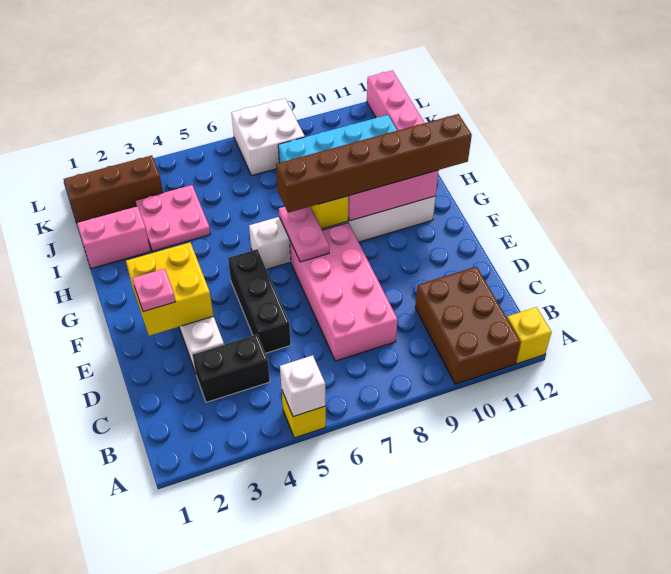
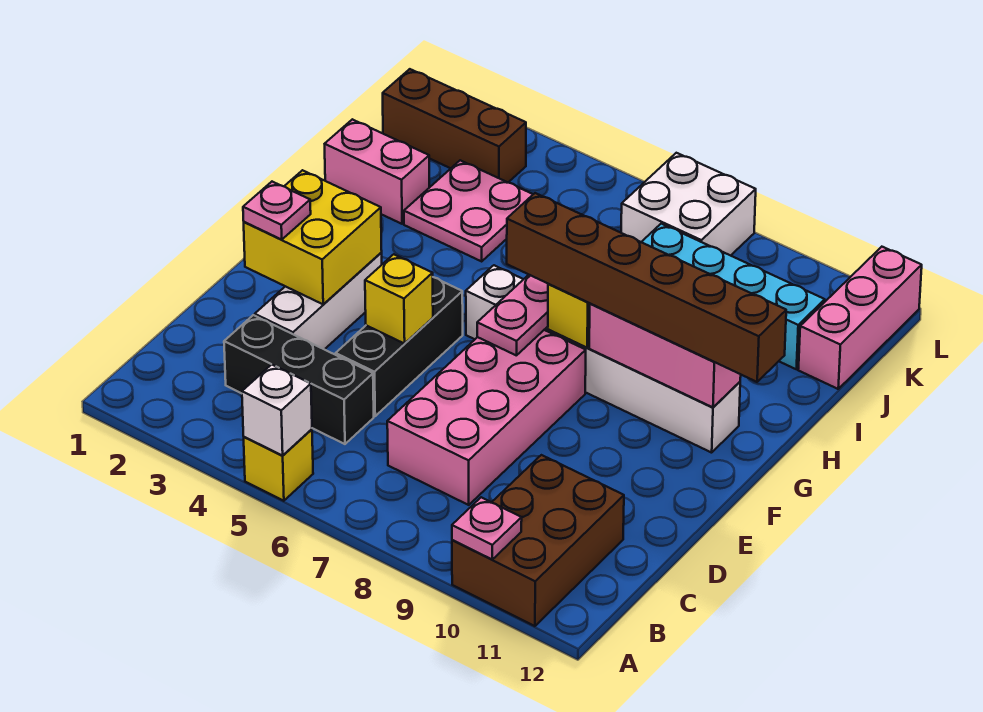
none -> pink plate A10 level 2
yellow brick A12 level 1 -> yellow brick E5 level 2
black brick C3:C4 level 1 -> black brick C3:C5 level 1

